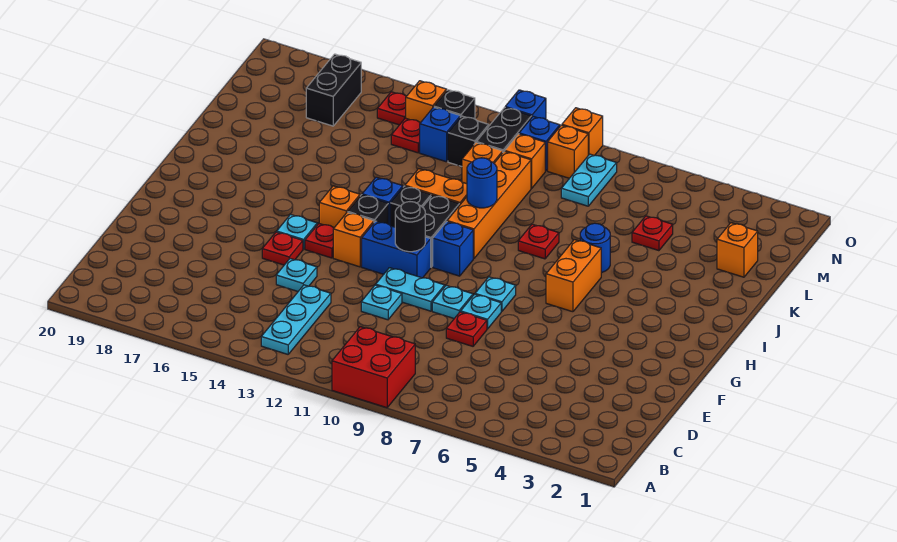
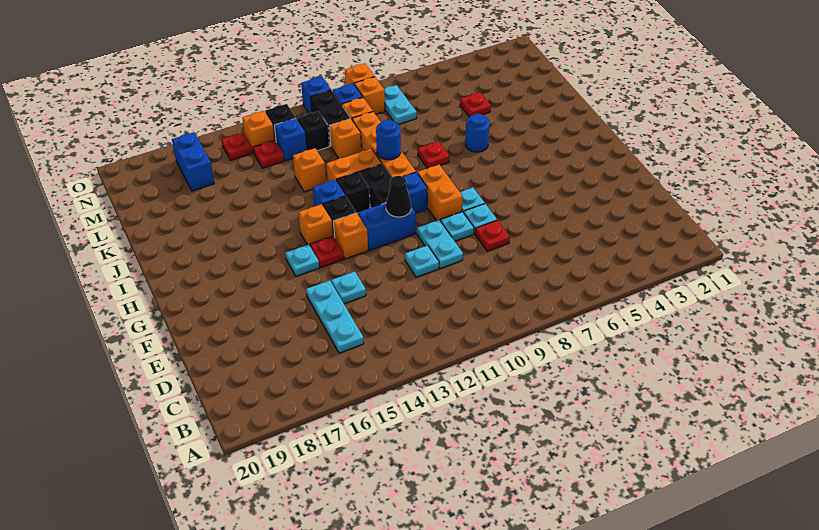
red brick A9:B10 level 1 -> none
cyan plate B13:D13 level 1 -> cyan plate C15:E15 level 1
cyan plate F10:F11 level 1 -> cyan plate E10:F10 level 1
red plate F15 level 1 -> none
black round brick G11 level 2 -> black cone G11 level 2
orange brick H6:I6 level 1 -> orange brick G9:H9 level 1
orange brick L2 level 1 -> orange brick K13 level 1
black brick M17:N17 level 1 -> blue brick M17:N17 level 1

